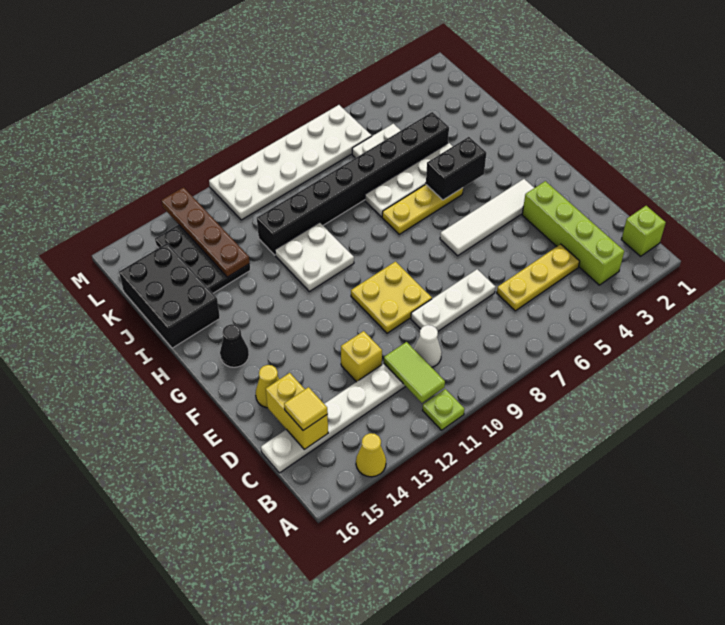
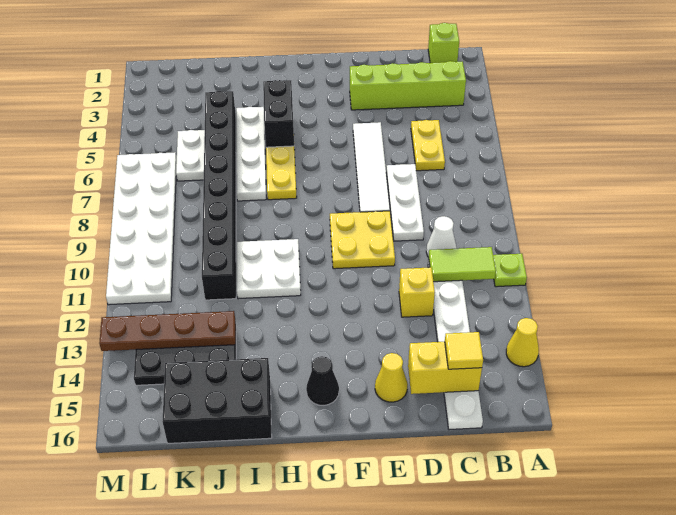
yellow plate C4:C6 level 1 -> yellow plate C5:C6 level 1
white tile F3:F6 level 1 -> white tile E5:E8 level 1

